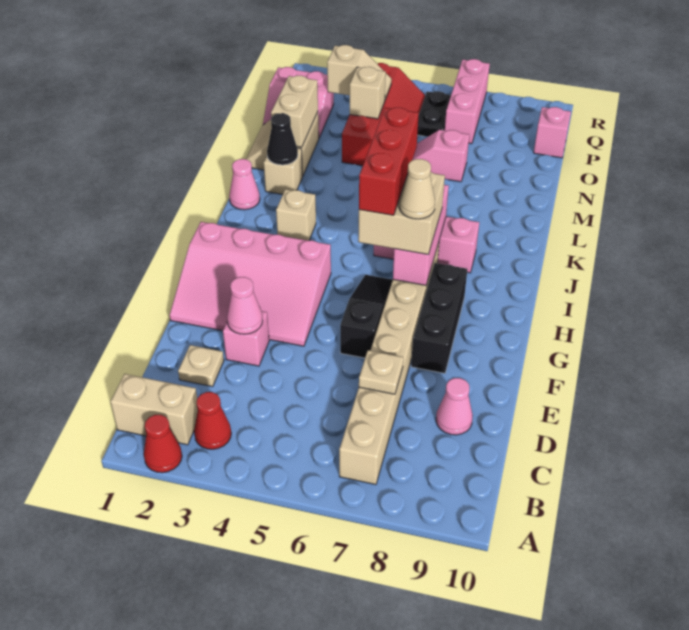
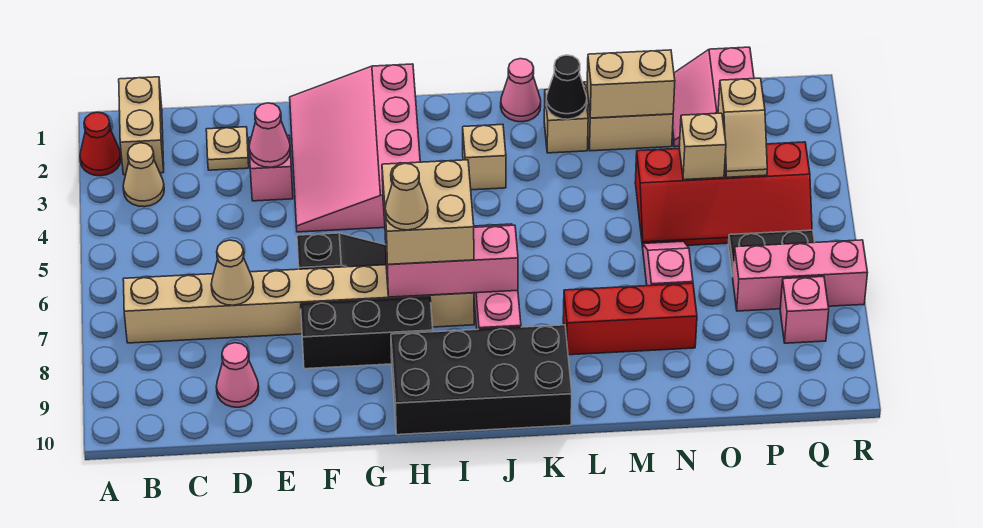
red cone B3 level 1 -> tan cone B3 level 1
tan plate D7 level 2 -> tan cone D7 level 2
red brick H6:J6 level 4 -> red brick L8:N8 level 1
none -> black brick H9:K10 level 1
pink brick P10 level 1 -> pink brick Q8 level 1

